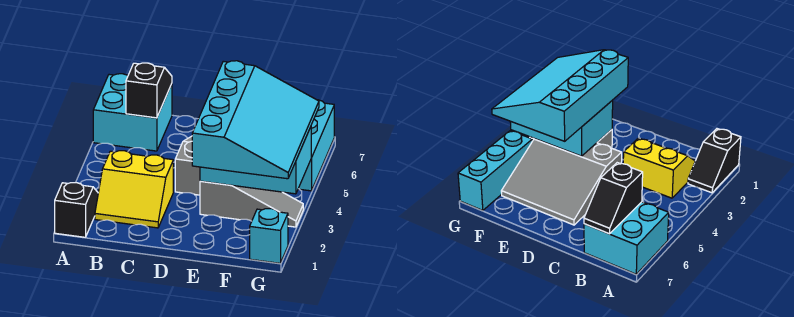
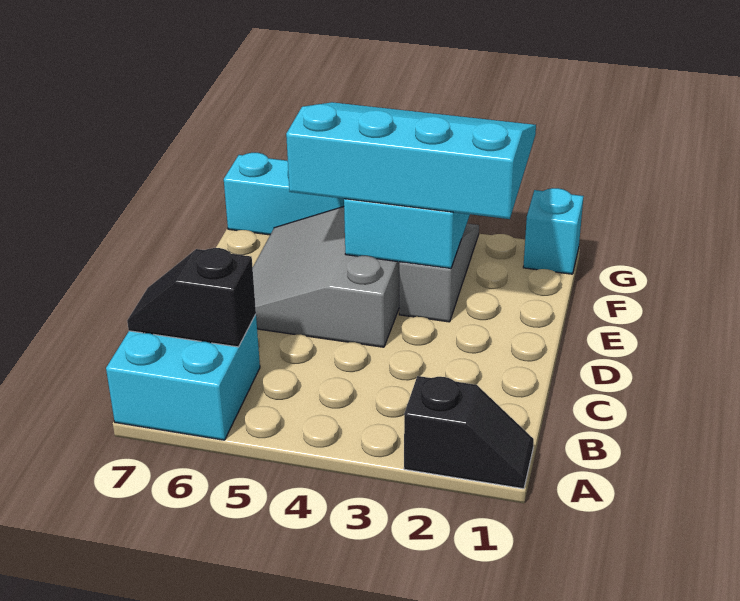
black slope A1:A2 level 1 top 1 -> black slope A1:A2 level 1 top 2
yellow slope B2:C3 level 1 top 3 -> none

